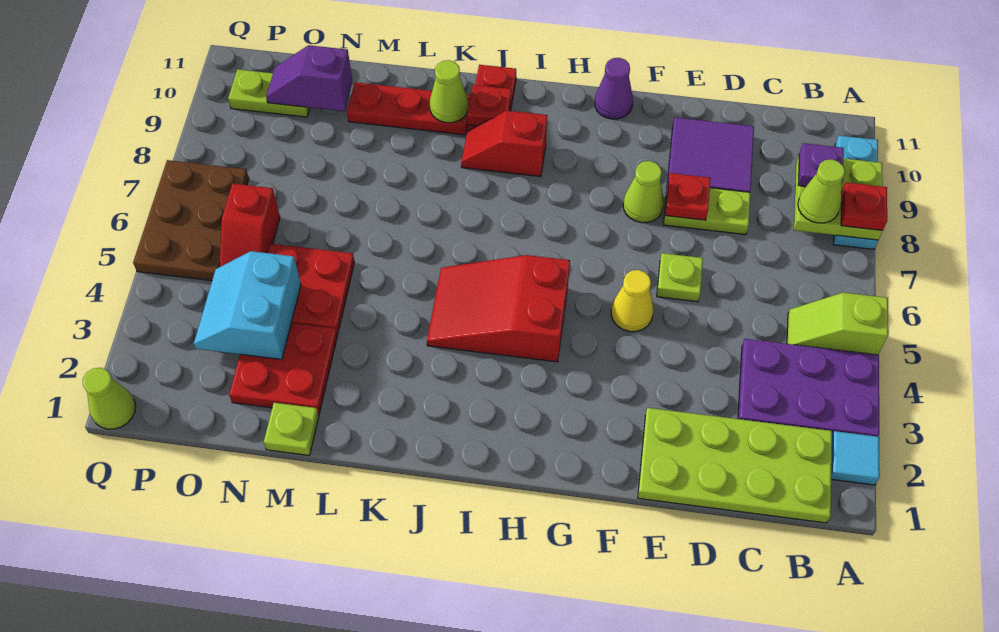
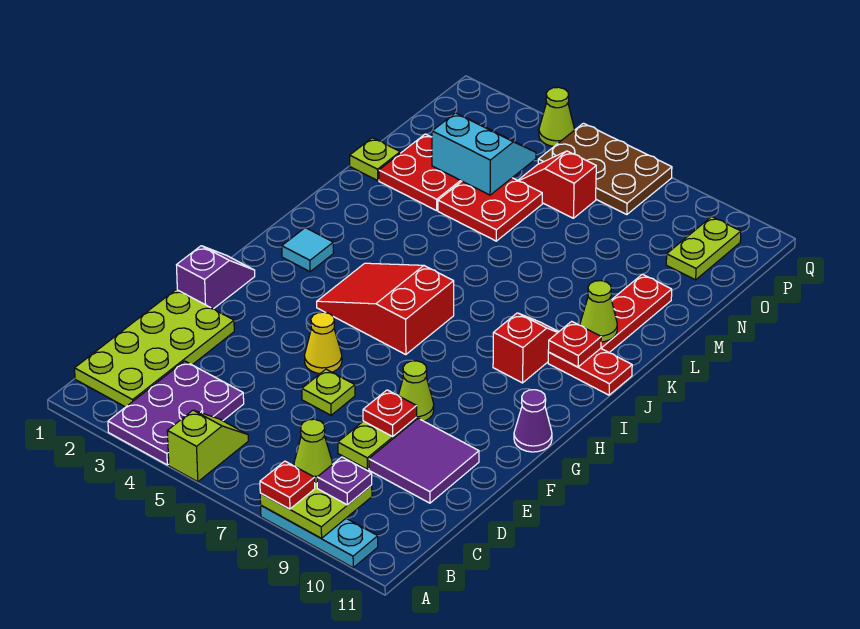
cyan tile A2 level 1 -> cyan tile I2 level 1
red slope H4:J5 level 1 top H -> red slope H4:I6 level 1 top 6
purple slope N10:O10 level 2 top N -> purple slope F1:G1 level 1 top F
lime cone Q1 level 1 -> lime cone Q4 level 1

